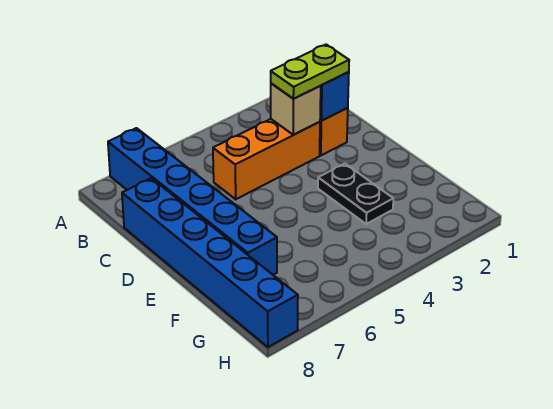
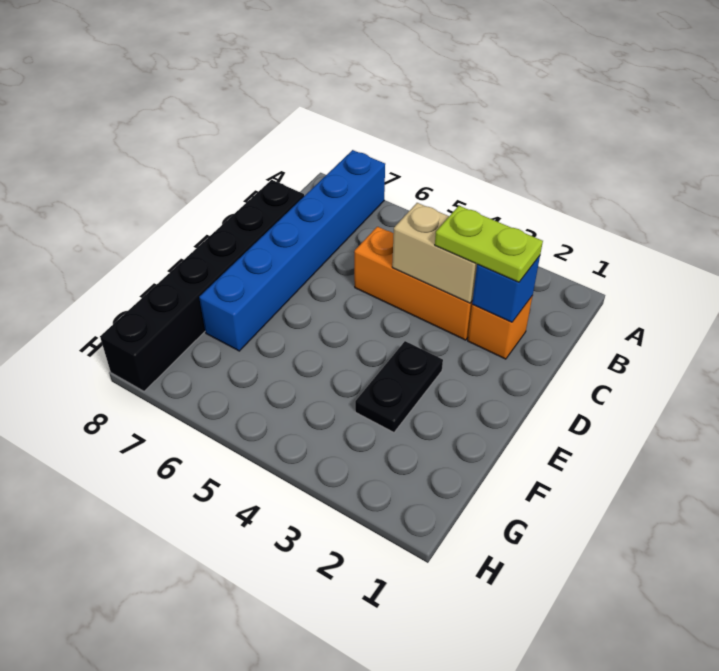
tan brick C3 level 2 -> tan brick C3:C4 level 2
blue brick C8:H8 level 1 -> black brick C8:H8 level 1

